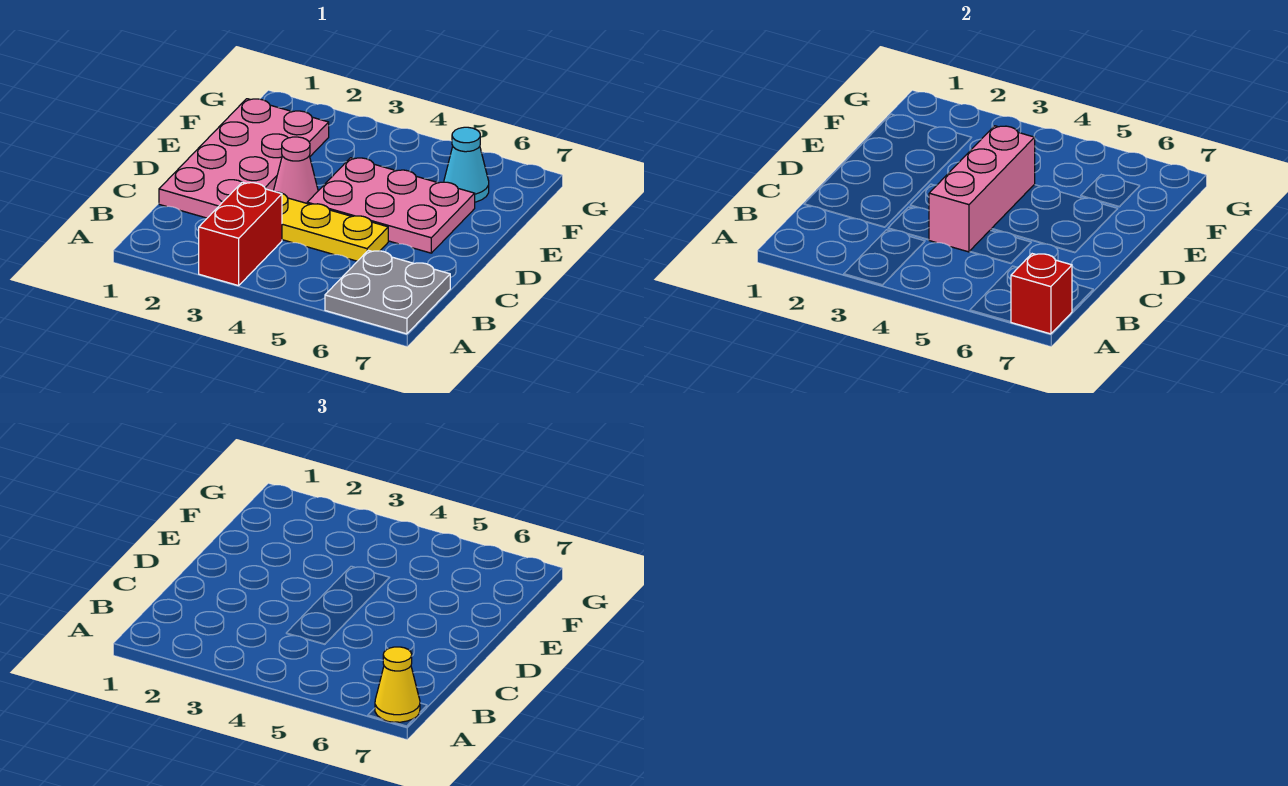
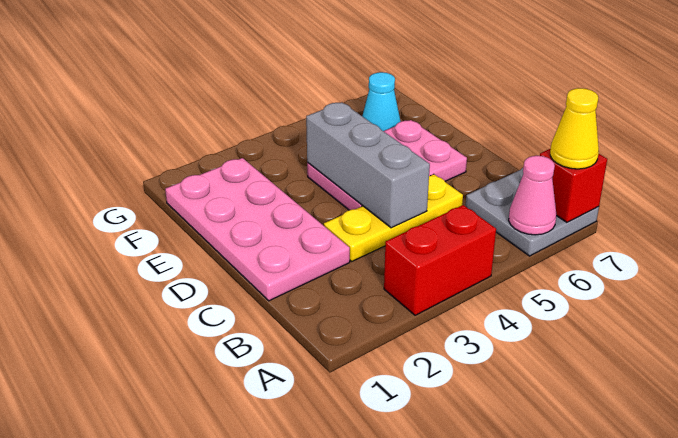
red brick A3:B3 level 1 -> red brick A3:A4 level 1
pink brick C4:E4 level 2 -> grey brick C4:E4 level 2
pink cone D3 level 1 -> pink cone A6 level 2

